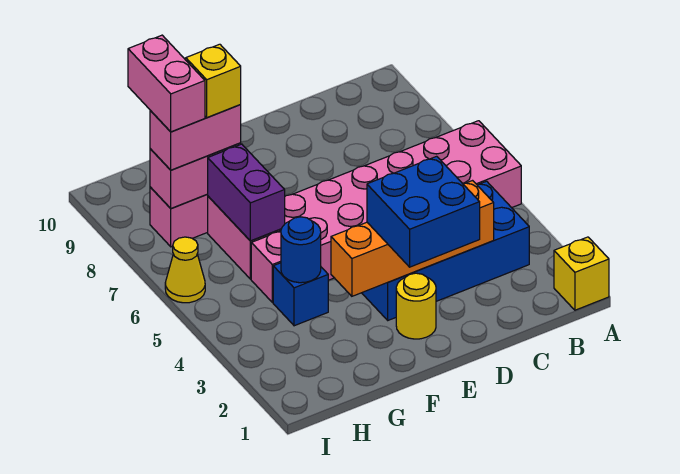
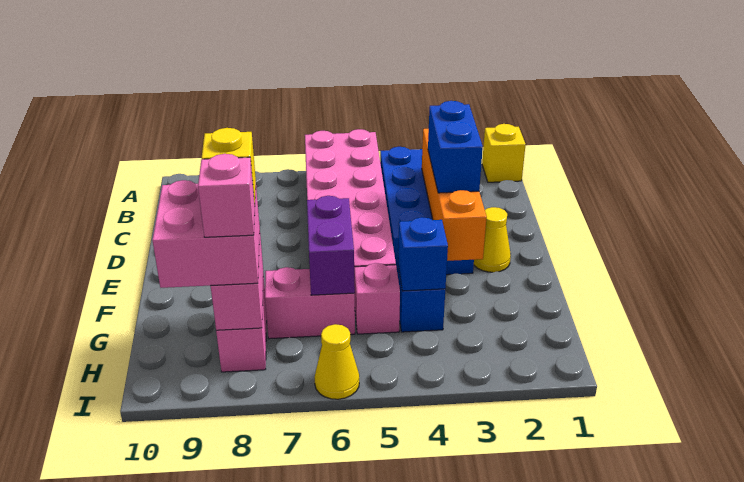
blue brick D2:E3 level 3 -> blue brick D3:E3 level 3
yellow round brick E2 level 1 -> yellow cone E2 level 1
blue round brick G4 level 2 -> blue brick G4 level 2
purple brick G6:G7 level 2 -> purple brick F6:G6 level 2
pink brick G8:H8 level 3 -> pink brick G8:H9 level 3
pink brick H8:H9 level 4 -> pink brick H8 level 4

